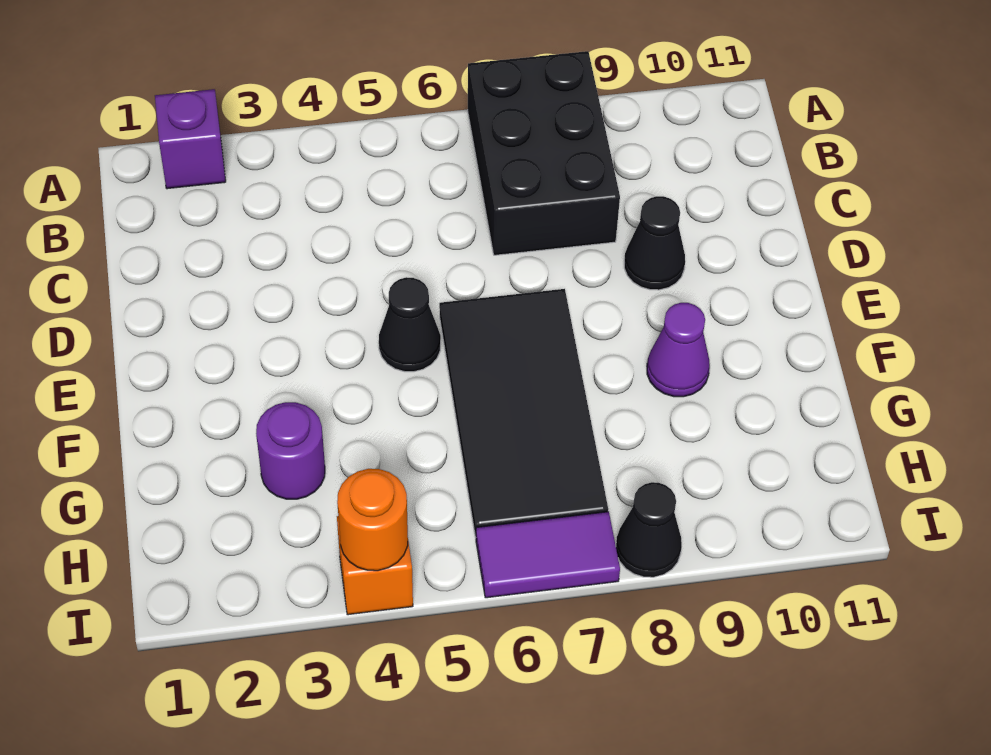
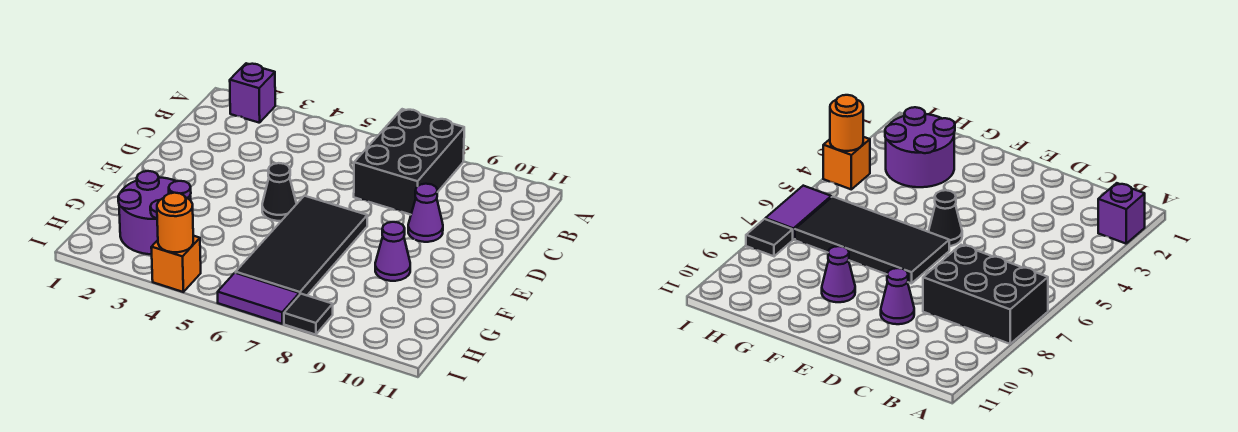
black cone D9 level 1 -> purple cone D9 level 1
purple round brick G3 level 1 -> purple round brick G2:H3 level 1
black cone I8 level 1 -> black tile I8 level 1

